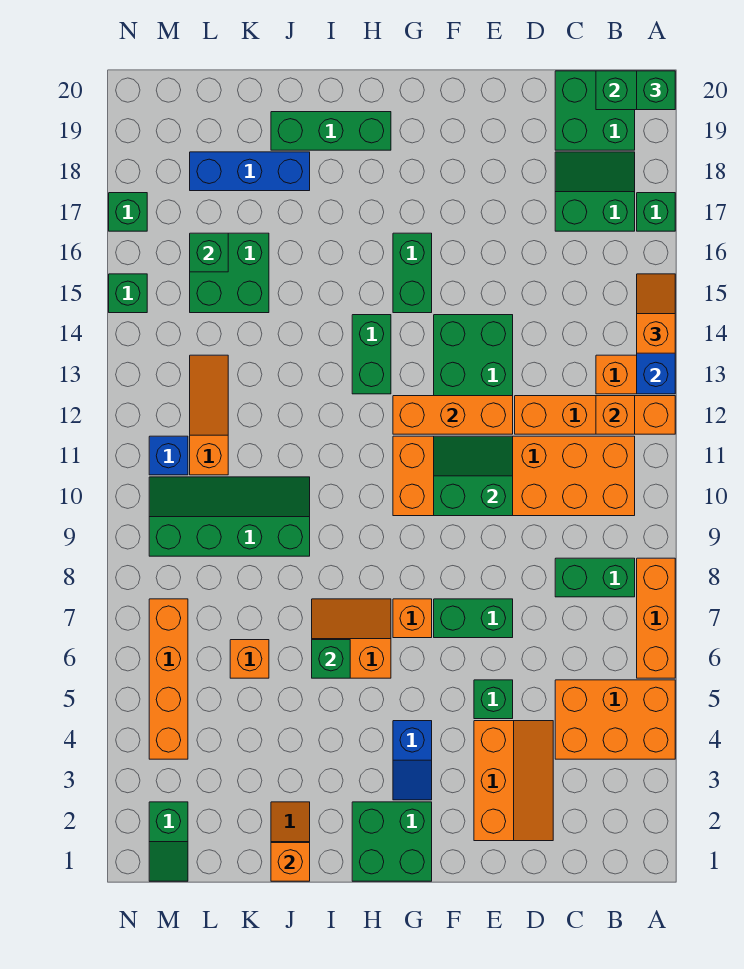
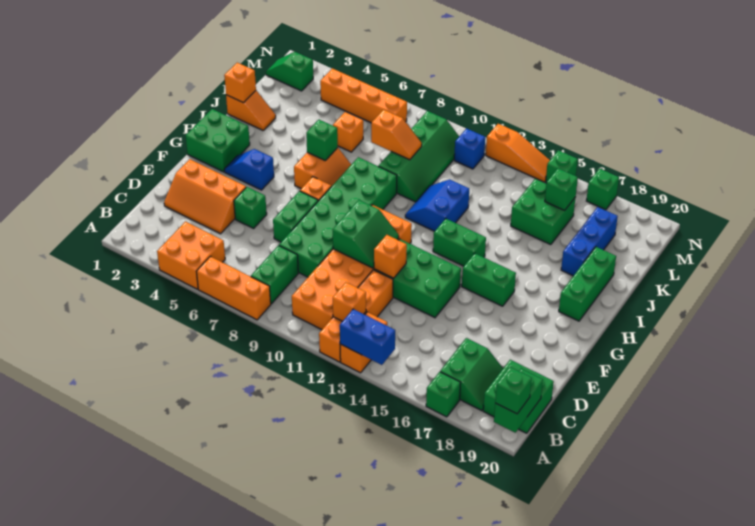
orange brick A4:C5 level 1 -> orange brick A4:B5 level 1
orange slope A14:A15 level 3 top 14 -> orange slope K8:K9 level 2 top 8
none -> green brick D8:I9 level 1
orange brick E12:G12 level 2 -> orange brick E12 level 2
none -> blue slope I11:J12 level 1 top 12
orange slope L11:L13 level 1 top 11 -> orange slope N12:N14 level 1 top 12

